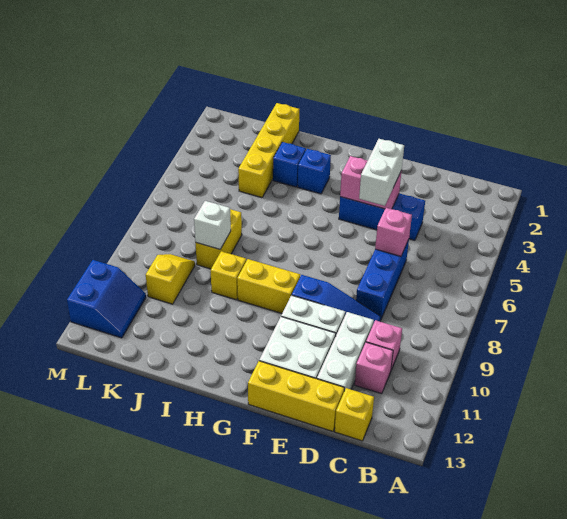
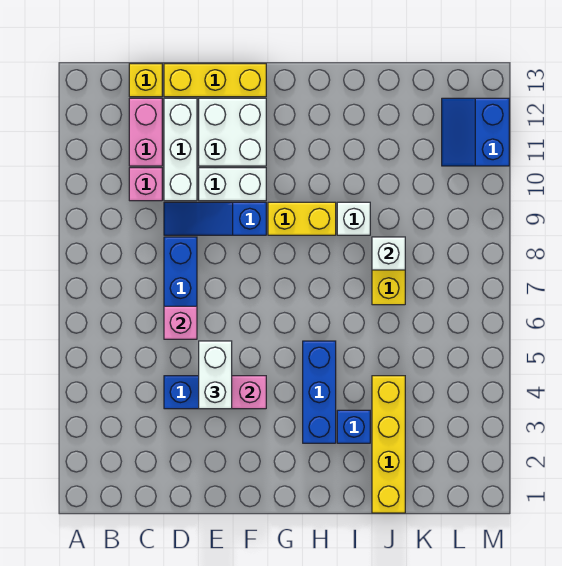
pink brick C11 level 1 -> pink brick C11:C12 level 1
blue brick H3 level 1 -> blue brick H3:H5 level 1
yellow brick I9 level 1 -> white brick I9 level 1
yellow slope K9:K10 level 1 top 10 -> none

